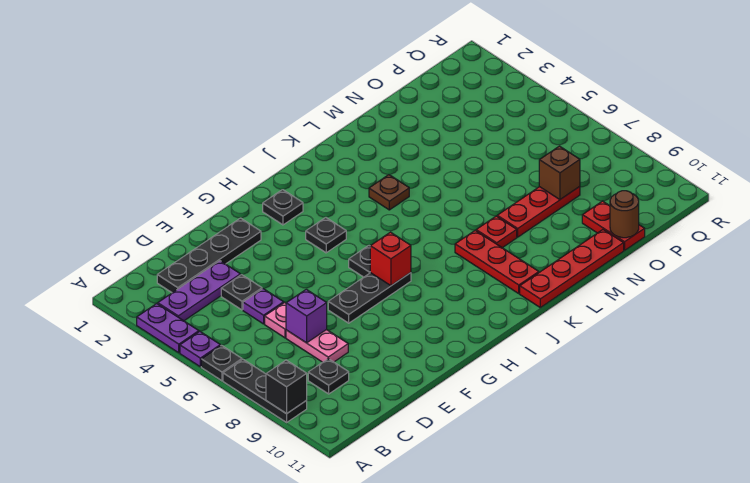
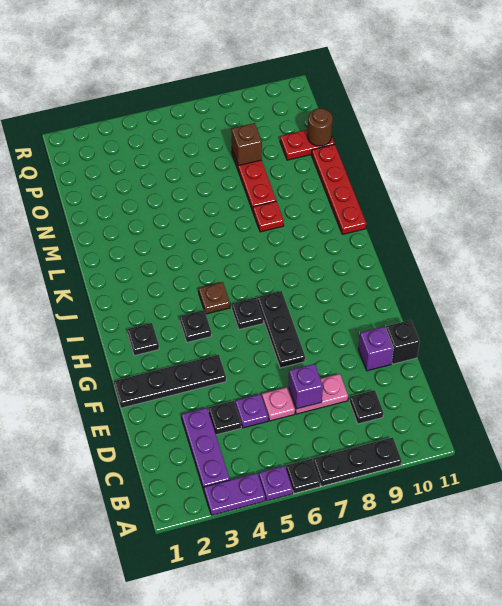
black brick A9 level 2 -> black brick E11 level 1
black plate C2:F2 level 1 -> black plate F1:F4 level 1
none -> purple brick E10 level 1
red brick H7 level 2 -> none
brown plate K4 level 1 -> brown plate I5 level 1
red plate K8:K10 level 1 -> none

